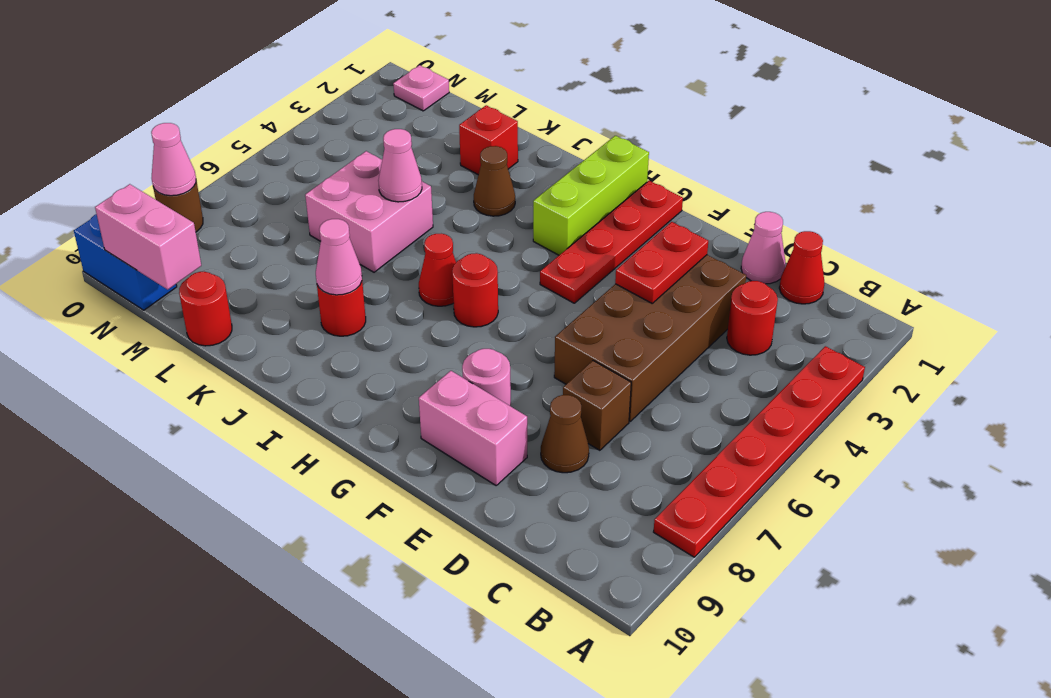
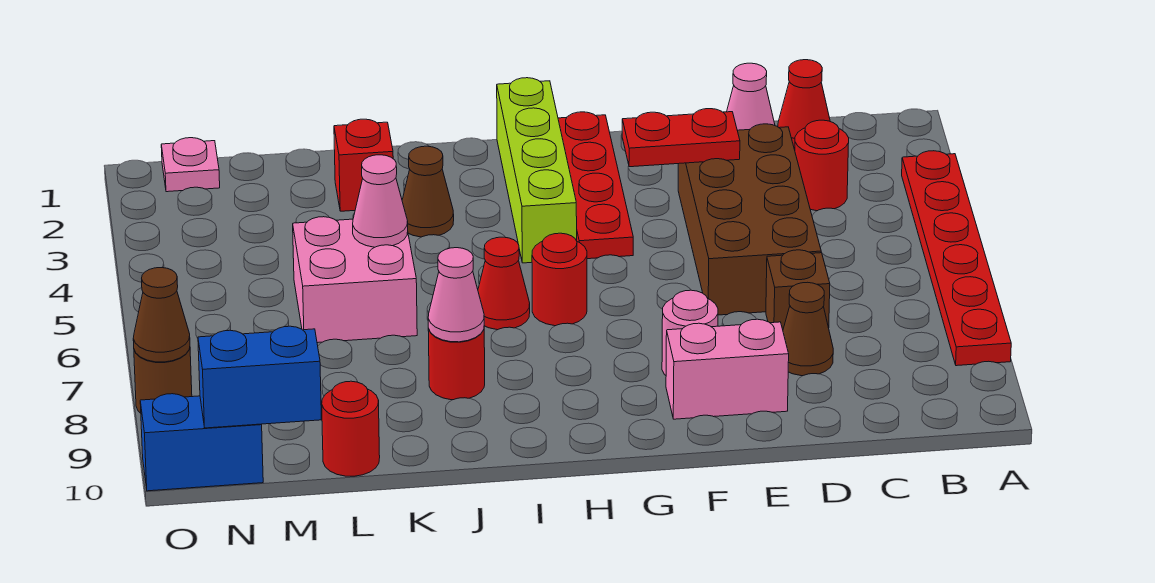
red plate E3:E4 level 2 -> red plate E3:F3 level 2
lime brick H1:H3 level 1 -> lime brick H1:H4 level 1
pink brick M10:N10 level 2 -> blue brick M10:N10 level 2
pink cone O8 level 2 -> brown cone O8 level 2

